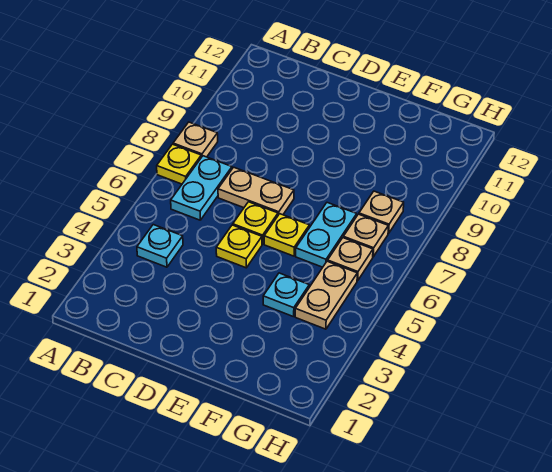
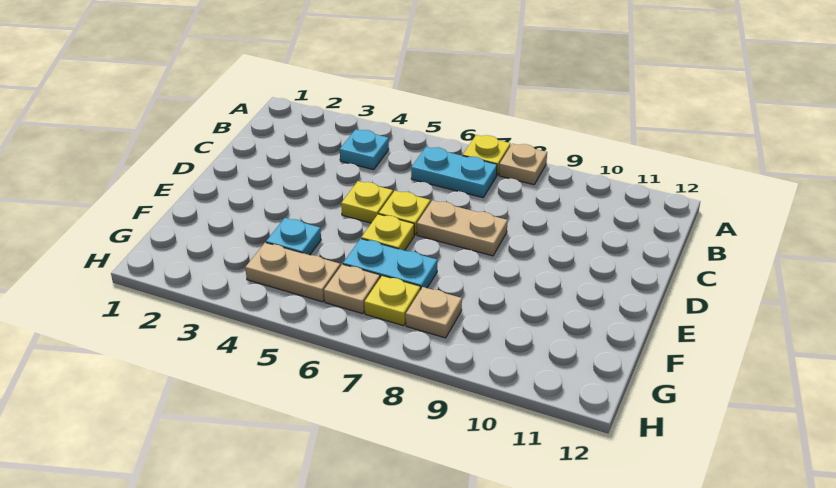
tan plate C7:D7 level 1 -> tan plate D7:D8 level 1
tan plate G7 level 1 -> yellow plate G7 level 1

